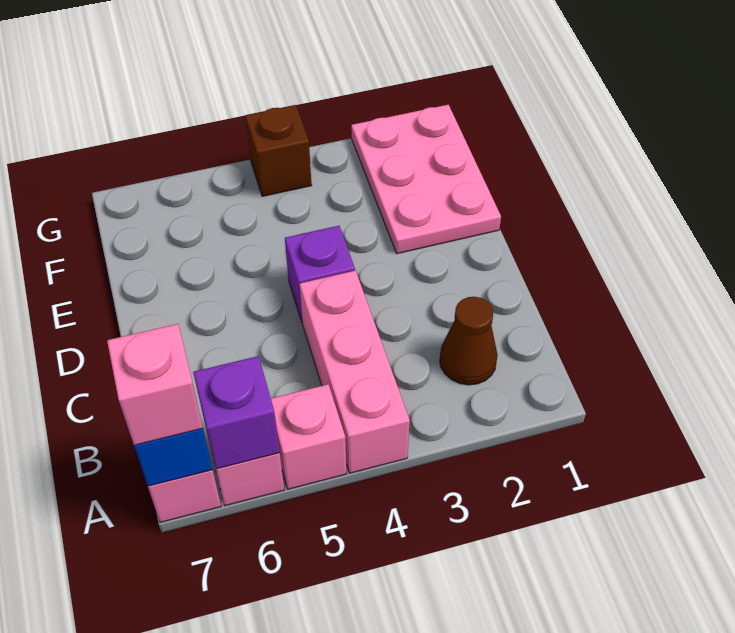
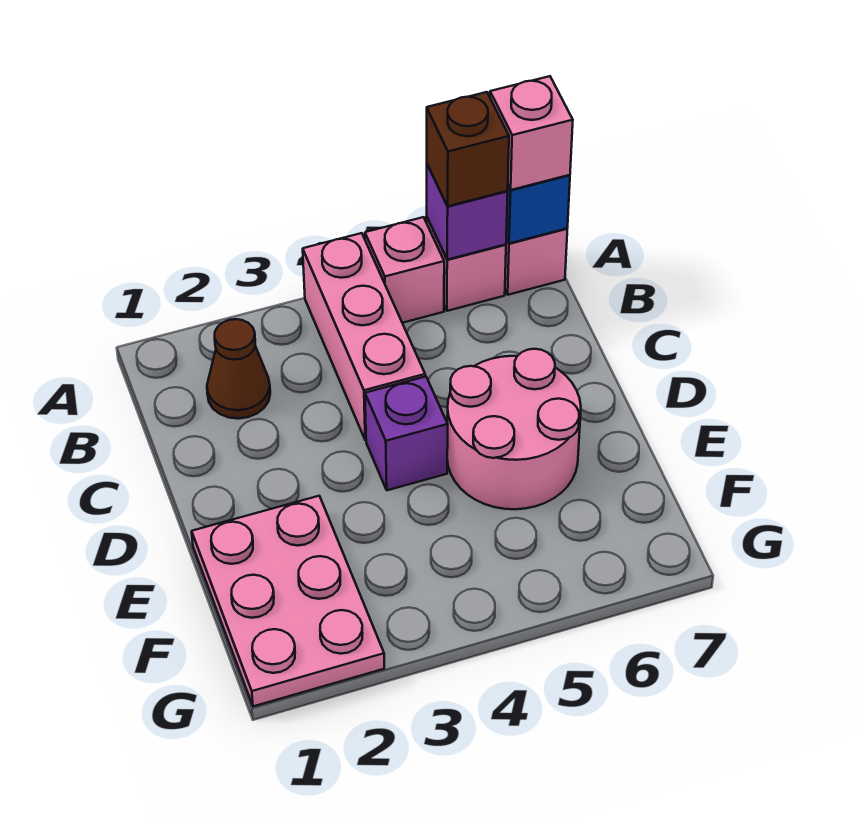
none -> pink round brick D5:E6 level 1
brown brick G4 level 1 -> brown brick A6 level 3

